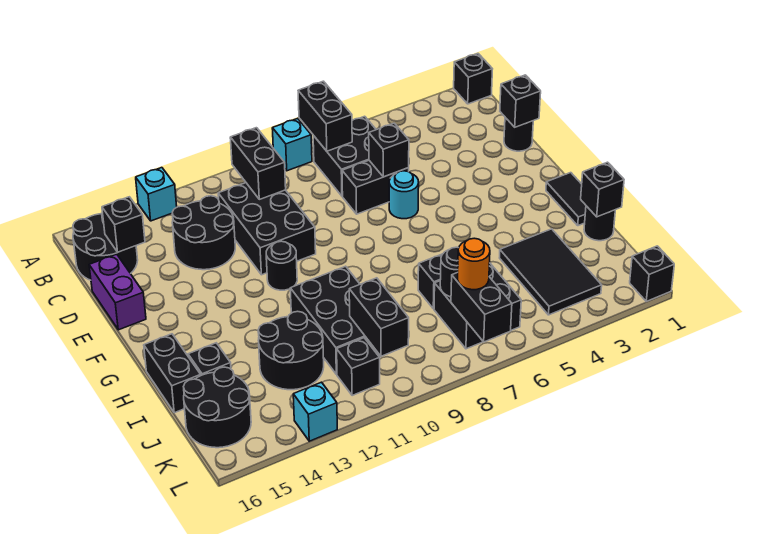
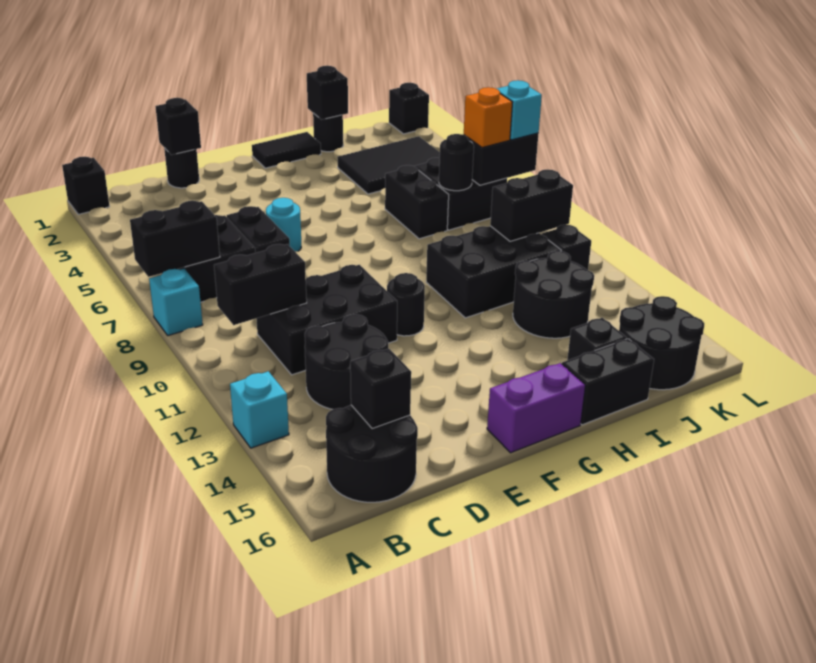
black brick D6 level 2 -> none
purple brick D16:E16 level 1 -> purple brick F16:G16 level 1
orange round brick K7 level 3 -> orange brick K7 level 3
cyan brick L13 level 1 -> cyan brick L7 level 3

